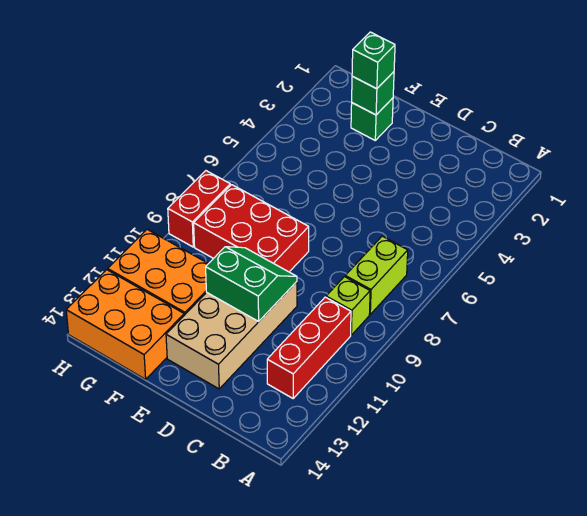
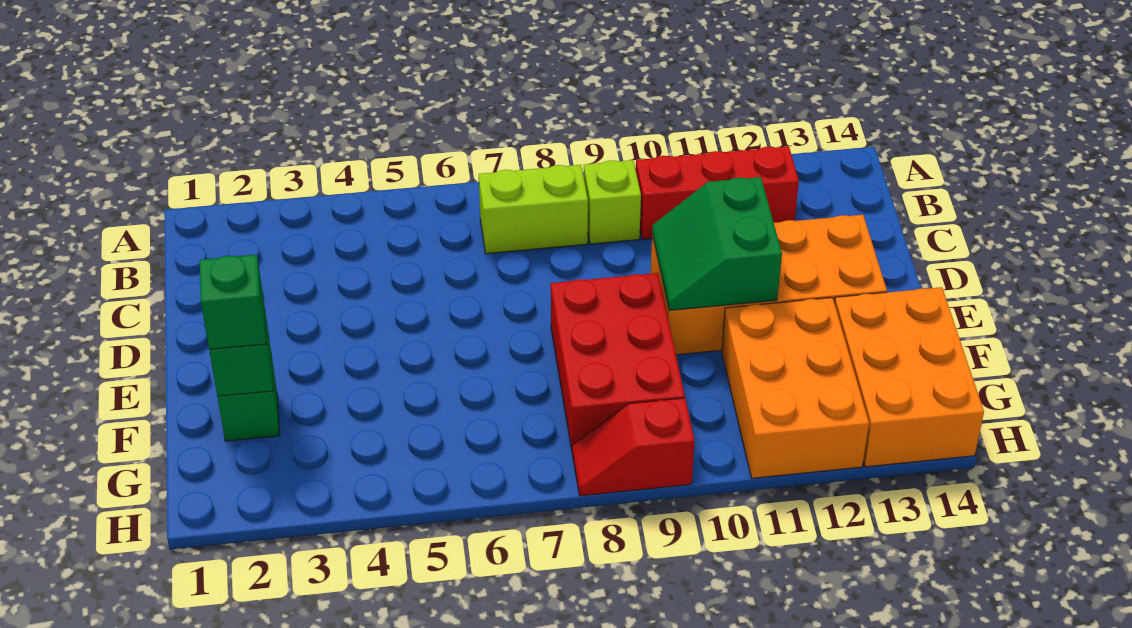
tan brick D10:E13 level 1 -> orange brick D10:E13 level 1
red brick H8:H9 level 1 -> red slope H8:H9 level 1 top 9

